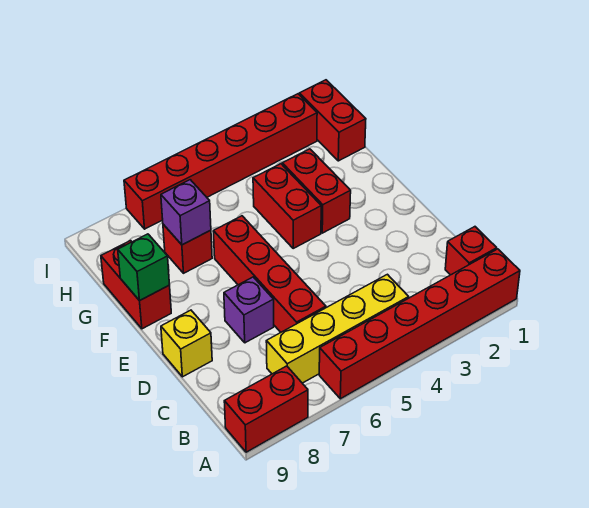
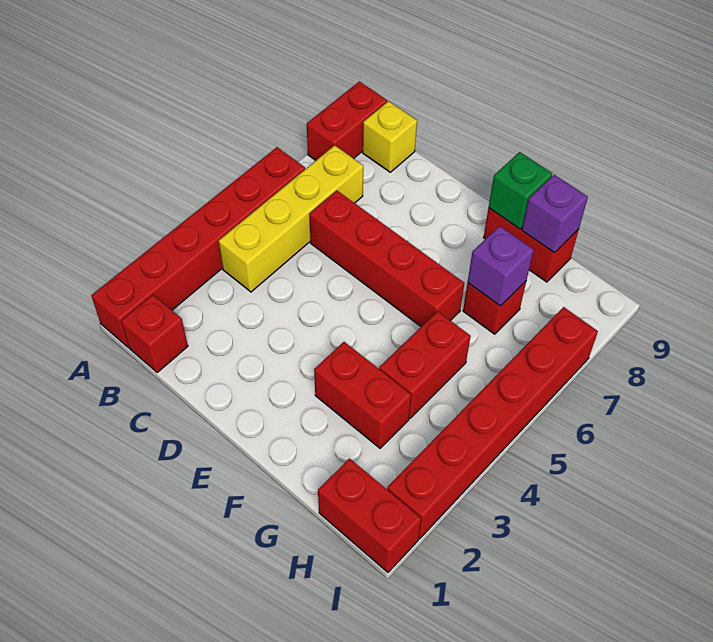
purple brick D7 level 1 -> purple brick G9 level 2
yellow brick D9 level 1 -> yellow brick B9 level 1
red brick F4:G4 level 1 -> red brick G4:G5 level 1

